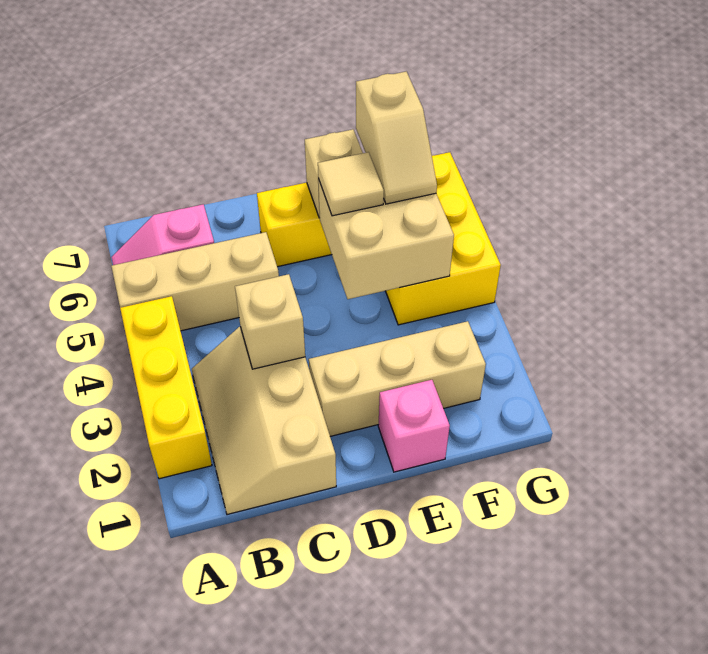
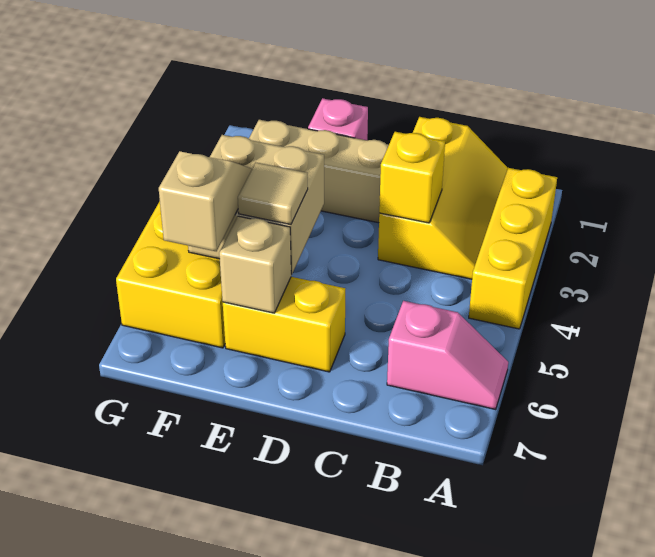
tan brick A5:C5 level 1 -> none
tan slope B1:C3 level 1 top C -> yellow slope B1:C3 level 1 top C
tan brick C3 level 2 -> yellow brick C3 level 2

